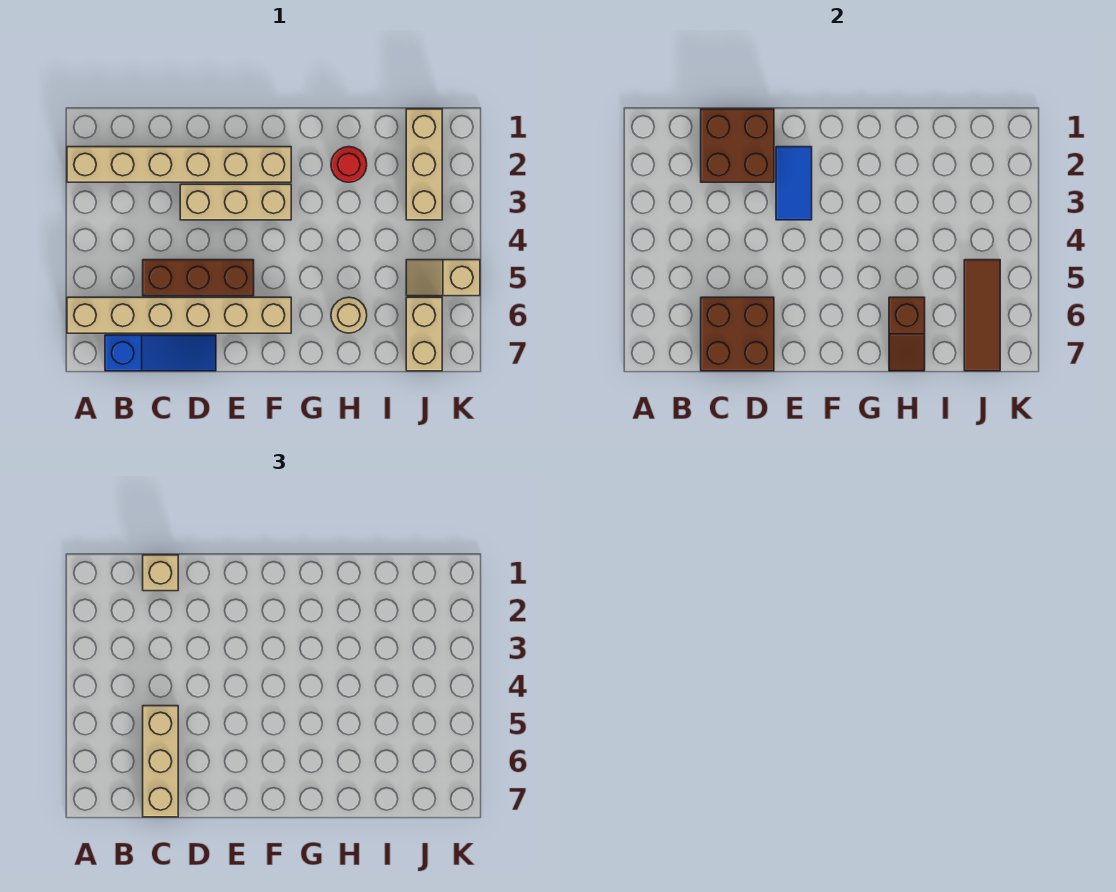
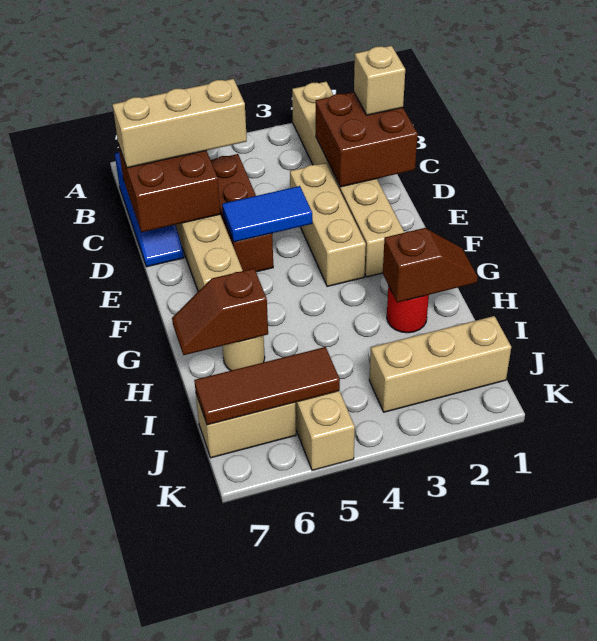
blue tile E2:E3 level 2 -> blue tile E4:E5 level 2
none -> brown slope H1:H2 level 2 top 2

